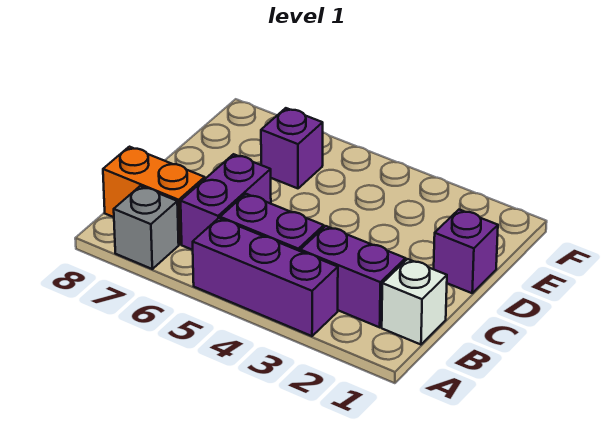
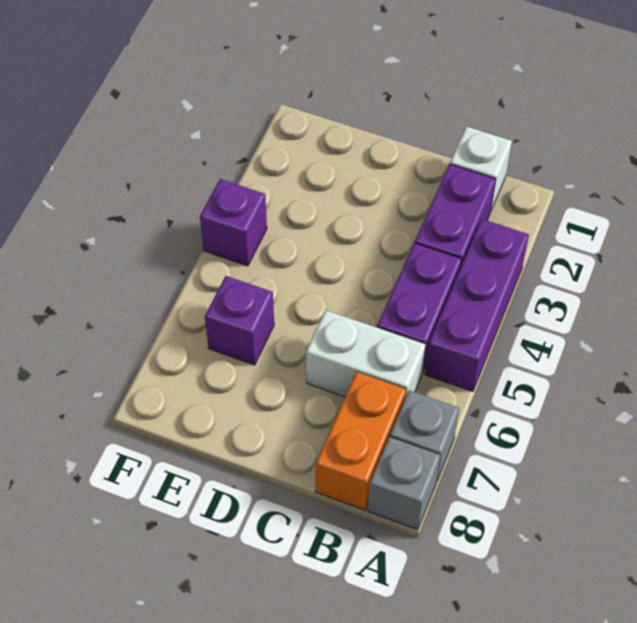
none -> grey brick A8 level 1
purple brick B6:C6 level 1 -> white brick B6:C6 level 1
purple brick D1 level 1 -> purple brick F4 level 1

